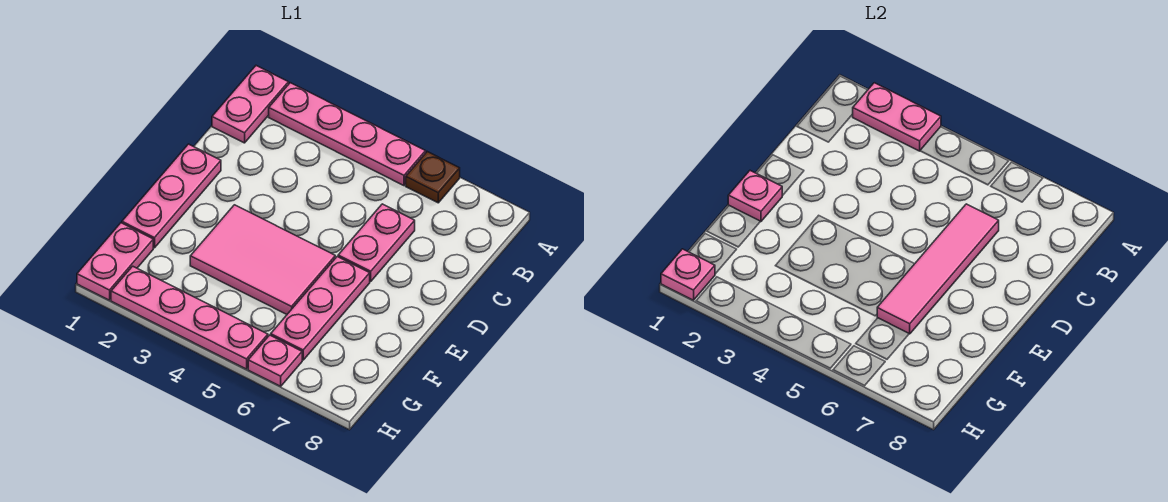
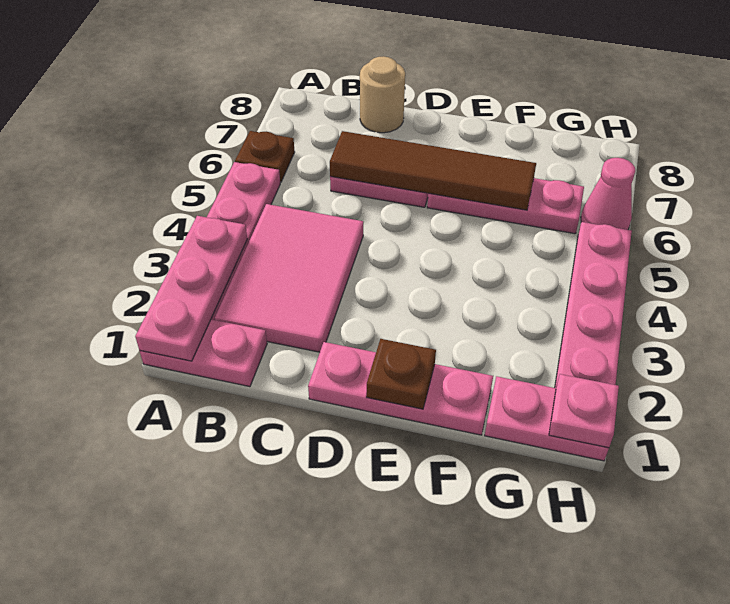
pink plate A2:A3 level 2 -> pink plate A1:A3 level 2
pink tile C6:F6 level 2 -> brown tile C6:F6 level 2
none -> tan round brick C8 level 1
pink plate E1 level 2 -> brown plate E1 level 2
pink tile E3:F5 level 1 -> pink tile B2:C4 level 1
pink plate H6 level 1 -> pink cone H6 level 1

